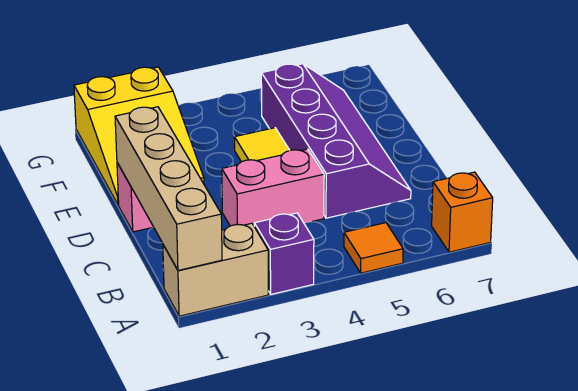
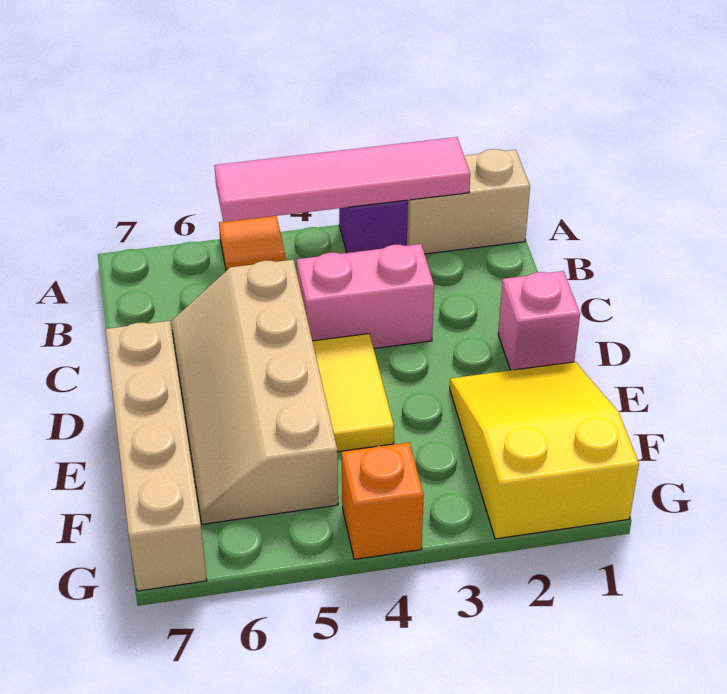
tan brick A1:D1 level 2 -> tan brick D7:G7 level 1
none -> pink tile A2:A5 level 2
orange brick A7 level 1 -> orange brick G4 level 1
purple slope C5:F6 level 1 top 5 -> tan slope C5:F6 level 1 top 5

